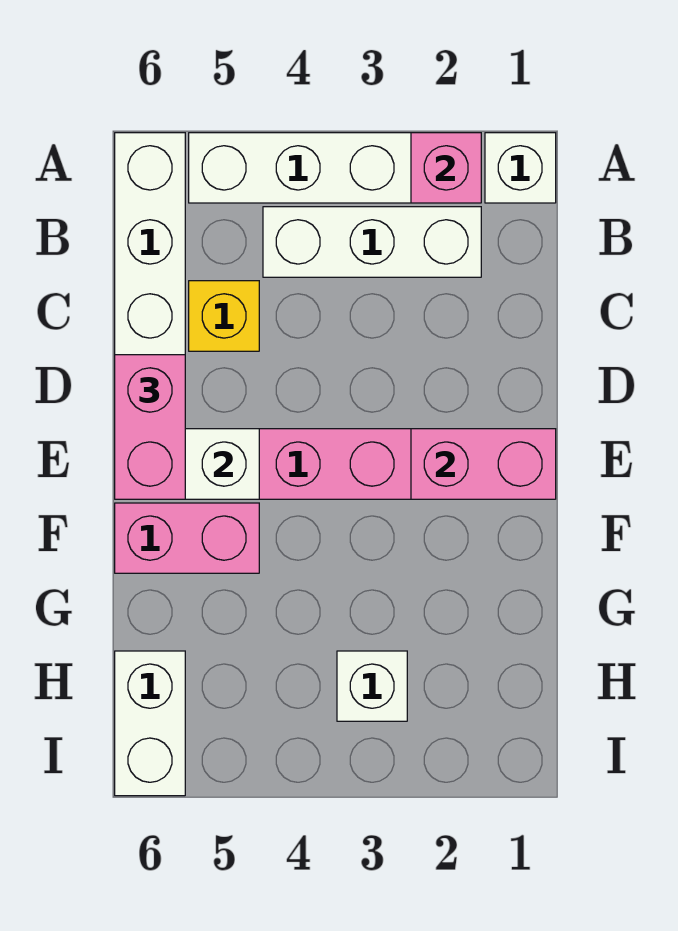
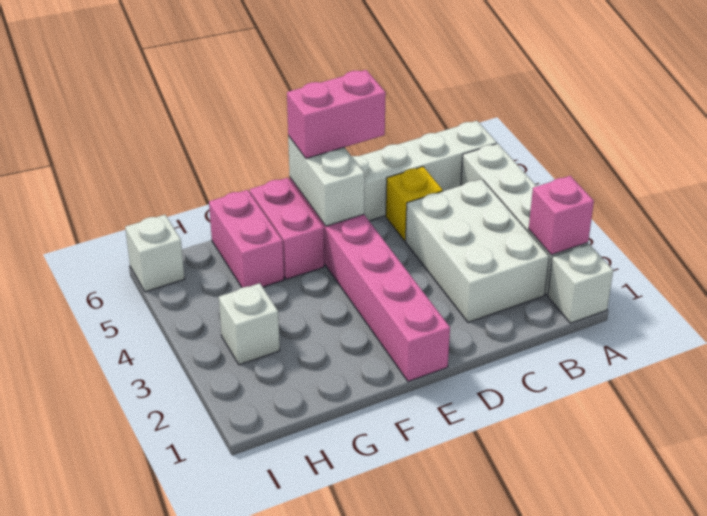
white brick B2:B4 level 1 -> white brick B2:C4 level 1
pink brick E1:E2 level 2 -> pink brick G5:G6 level 1
white brick H6:I6 level 1 -> white brick I6 level 1

